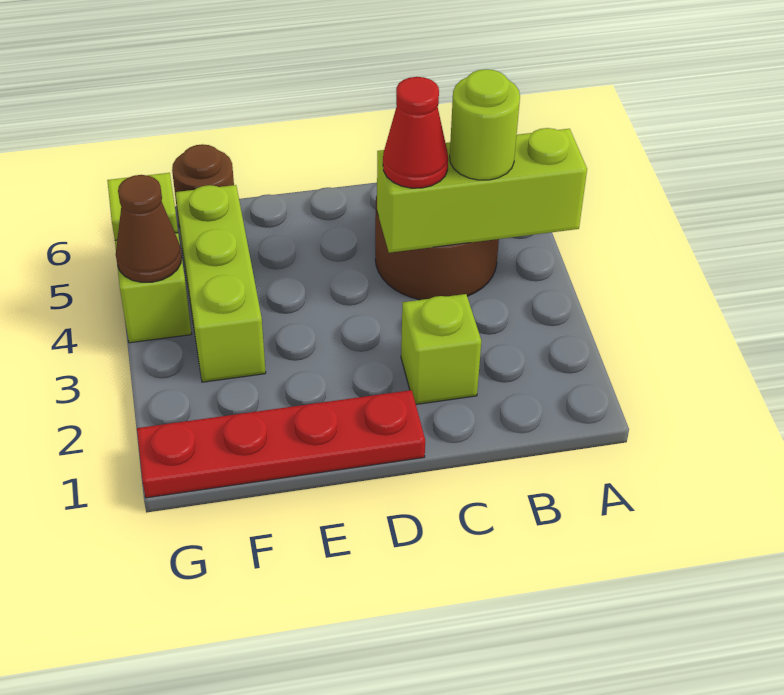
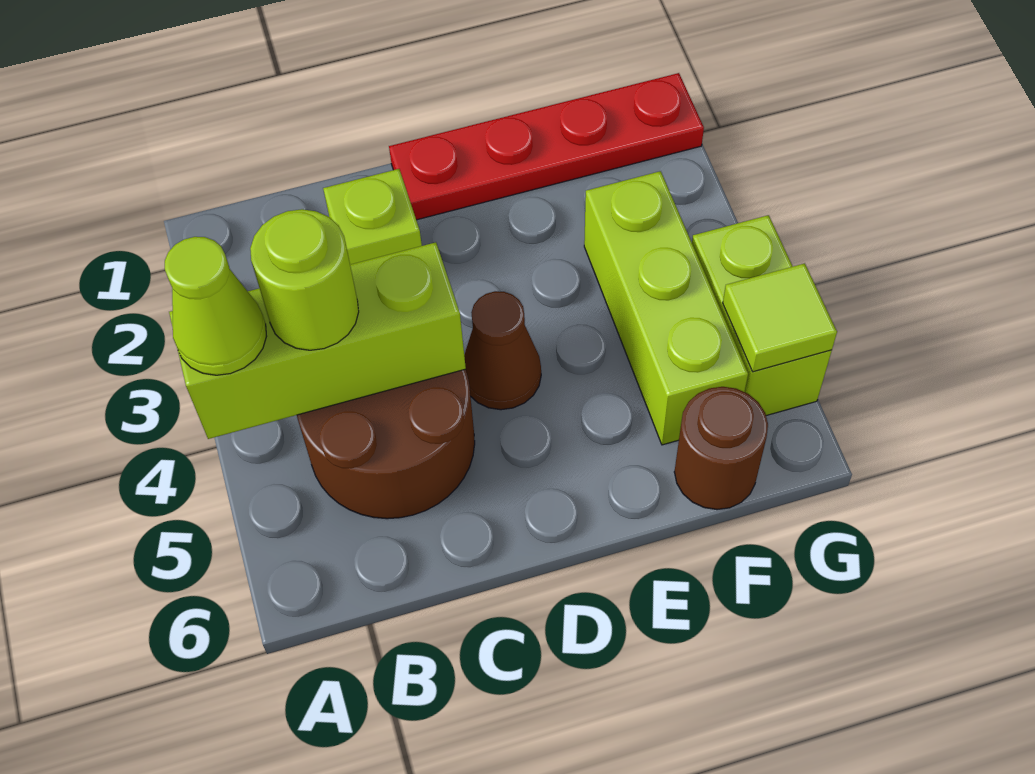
none -> lime cone A4 level 3
red cone C4 level 3 -> none
brown cone G4 level 2 -> brown cone D4 level 1

